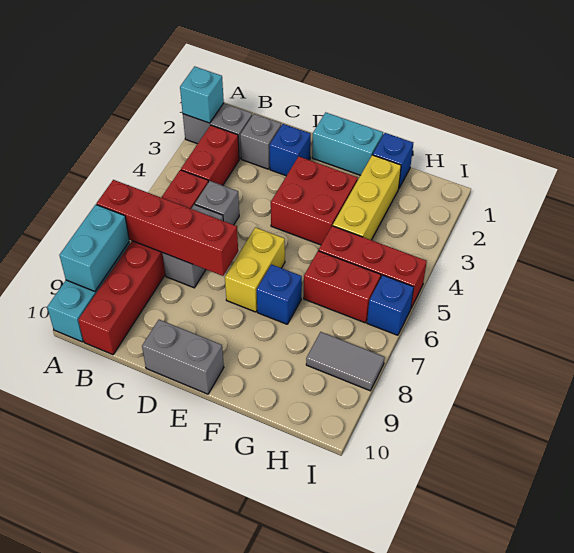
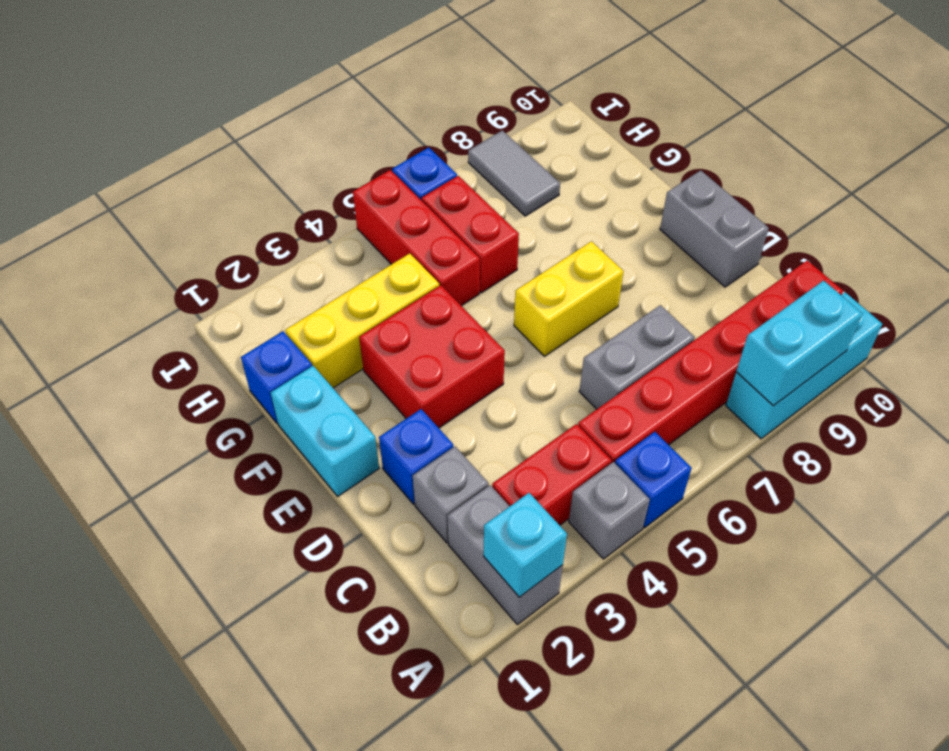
red brick A7:D7 level 2 -> none
grey brick C5 level 1 -> grey brick A4 level 1
blue brick F7 level 1 -> blue brick A5 level 1

